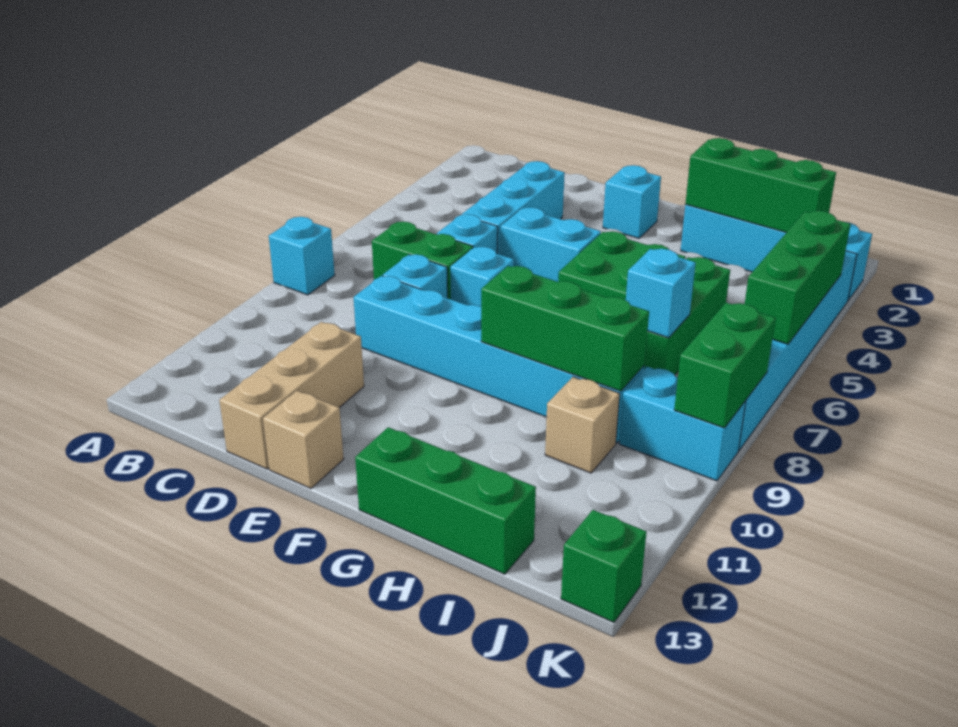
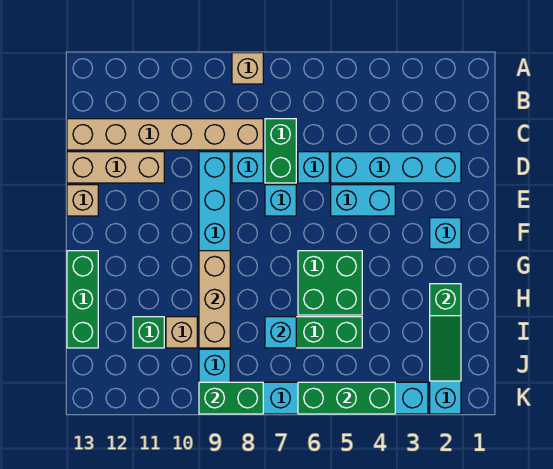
cyan brick A8 level 1 -> tan brick A8 level 1
none -> tan brick C8:C13 level 1
cyan brick D3:D5 level 1 -> cyan brick D2:D5 level 1
cyan brick E5:F5 level 1 -> cyan brick E4:E5 level 1
green brick G9:I9 level 2 -> tan brick G9:I9 level 2
green brick H2:J2 level 2 -> green slope H2:J2 level 2 top H
green brick K13 level 1 -> green brick I11 level 1

